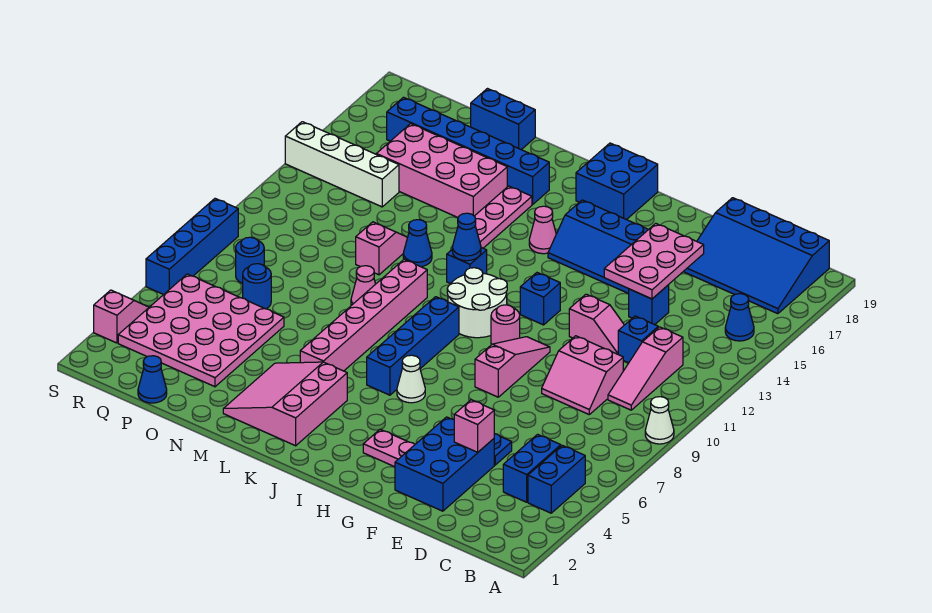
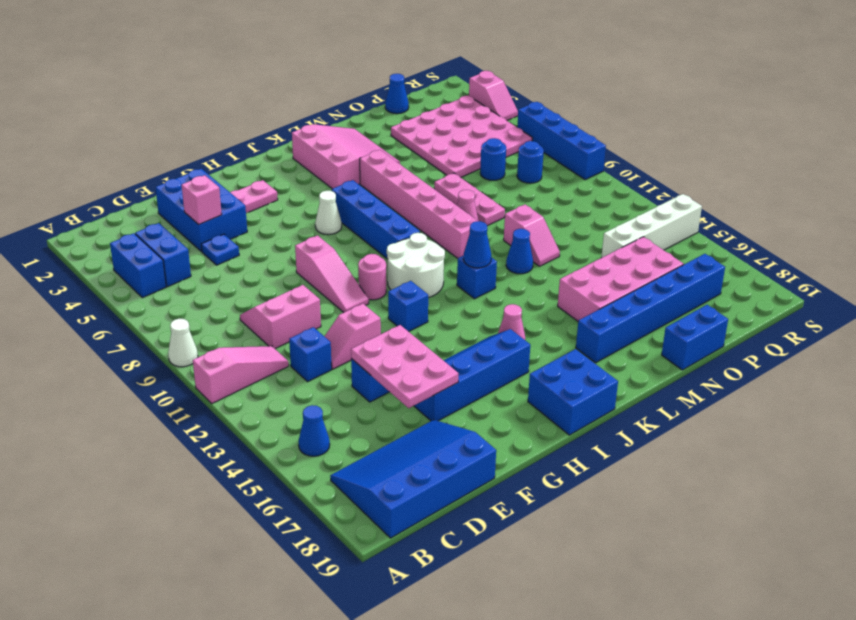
pink slope C10:C12 level 1 top 12 -> pink slope A11:C11 level 1 top A
pink plate L14:L16 level 1 -> pink plate N7:N9 level 1

